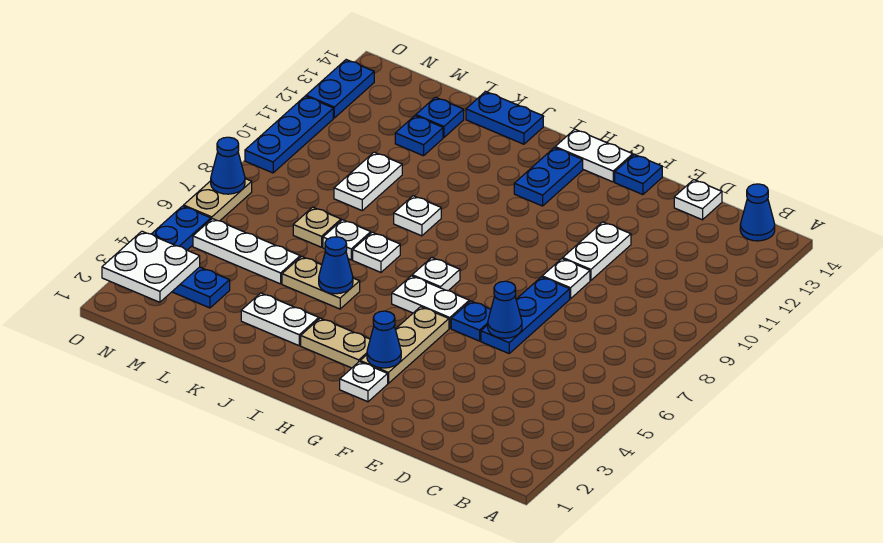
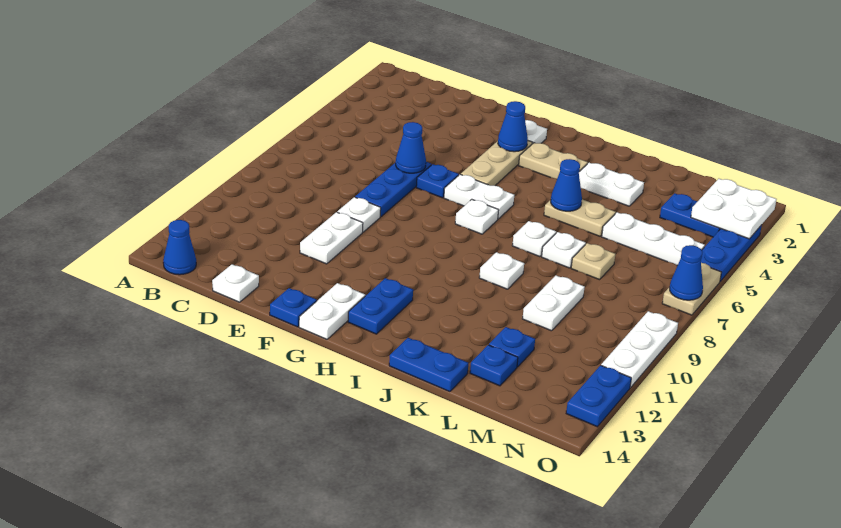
white plate G14:H14 level 1 -> white plate G13:G14 level 1
blue plate O9:O11 level 1 -> white plate O9:O11 level 1

